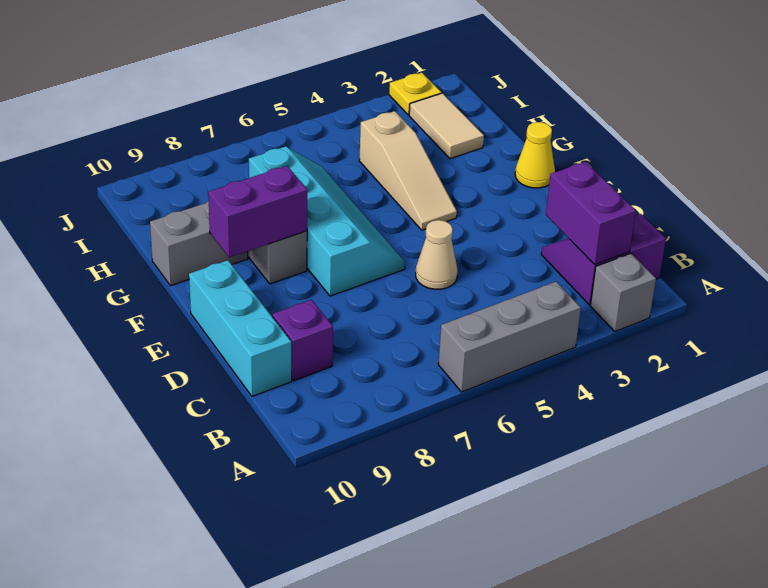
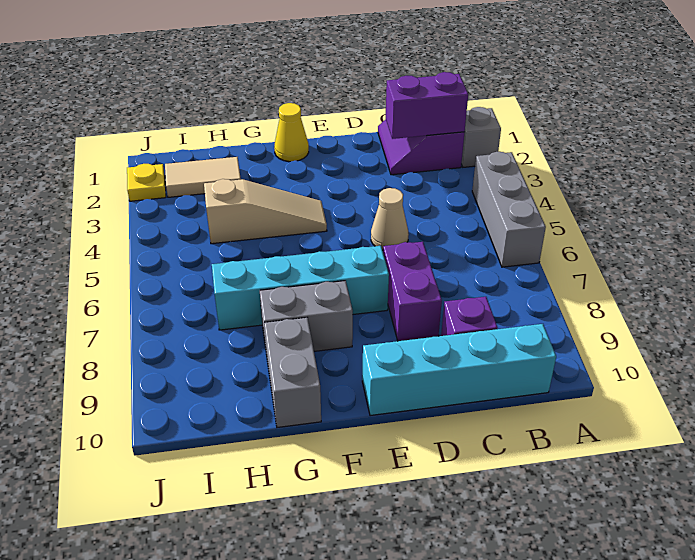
cyan brick C10:E10 level 1 -> cyan brick B10:E10 level 1
purple brick F8:F9 level 2 -> purple brick D7:D8 level 1

